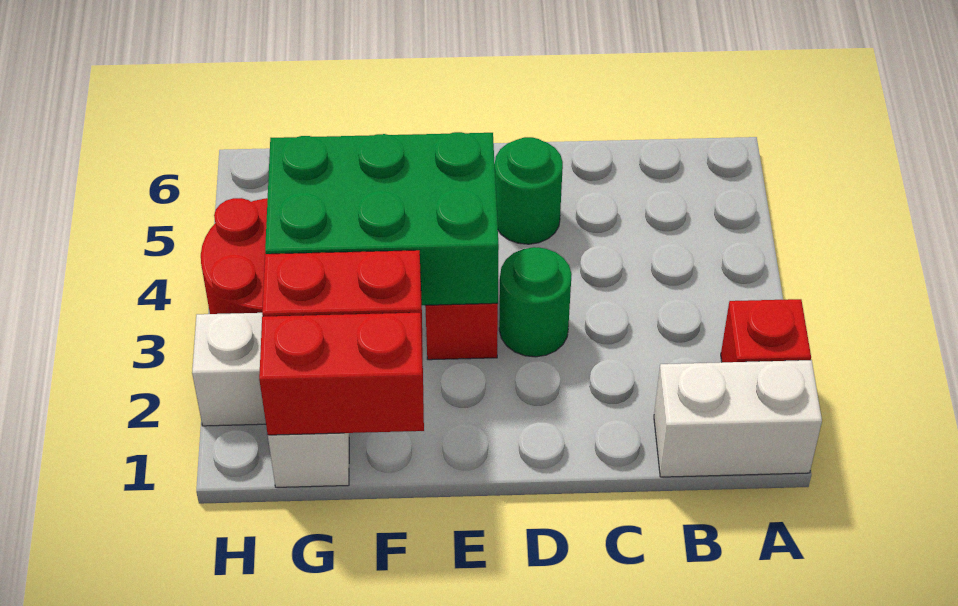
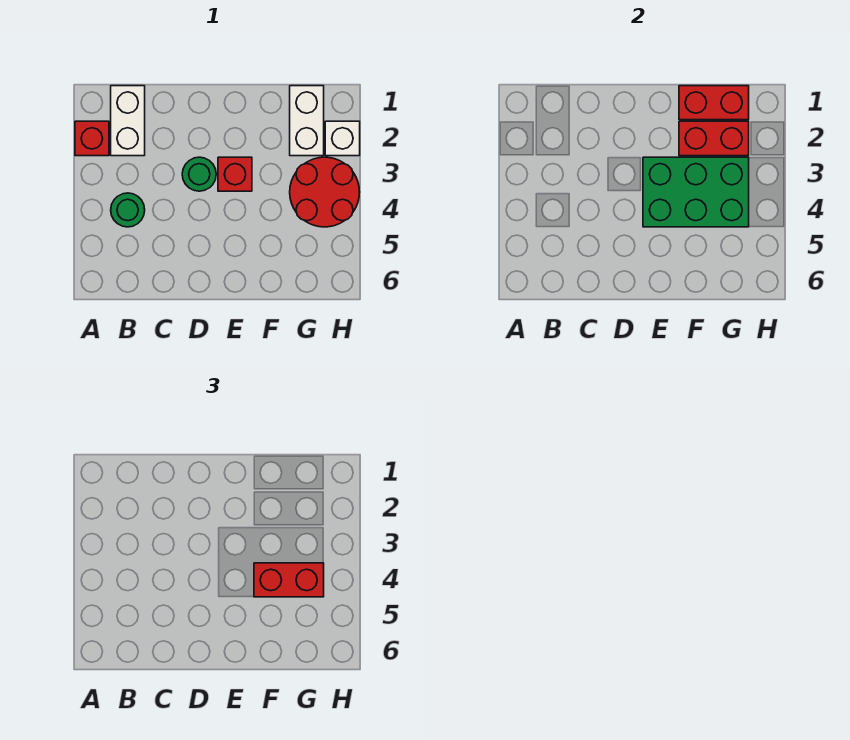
white brick A1:B1 level 1 -> white brick B1:B2 level 1
green round brick D5 level 1 -> green round brick B4 level 1
none -> red brick F4:G4 level 3

